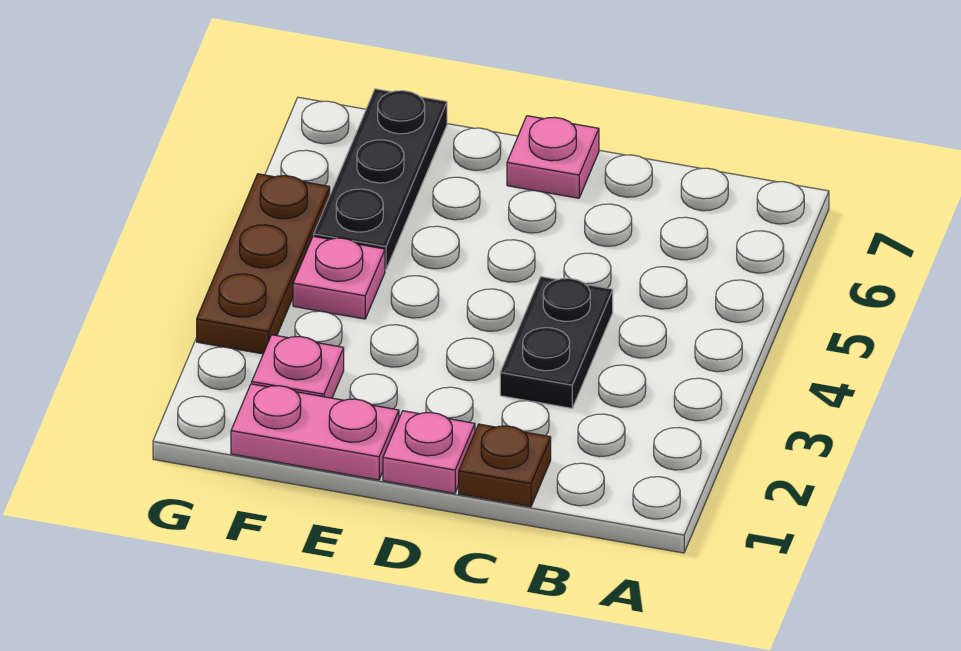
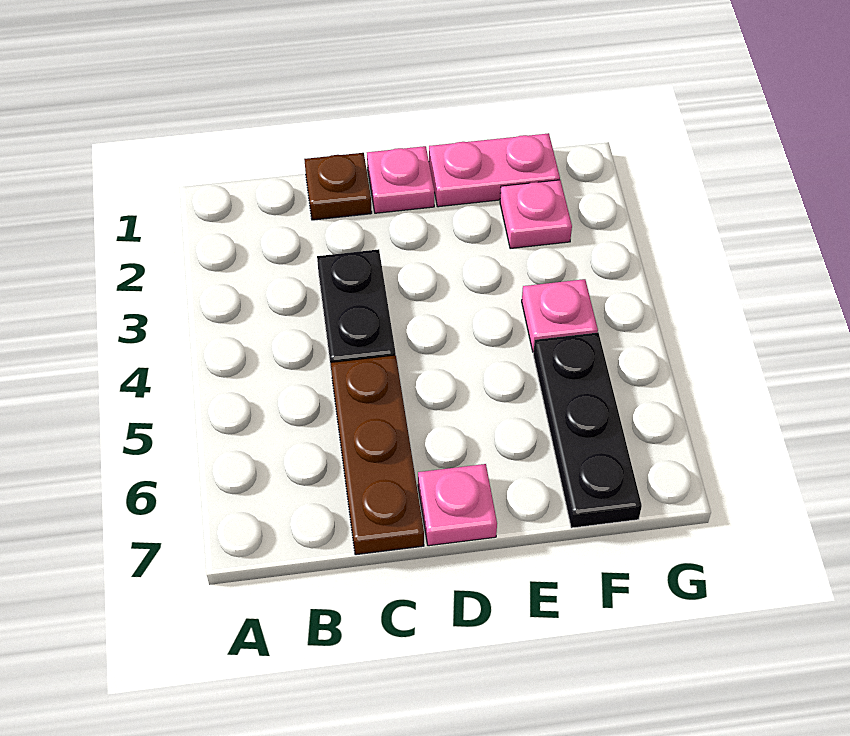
brown plate G3:G5 level 1 -> brown plate C5:C7 level 1

